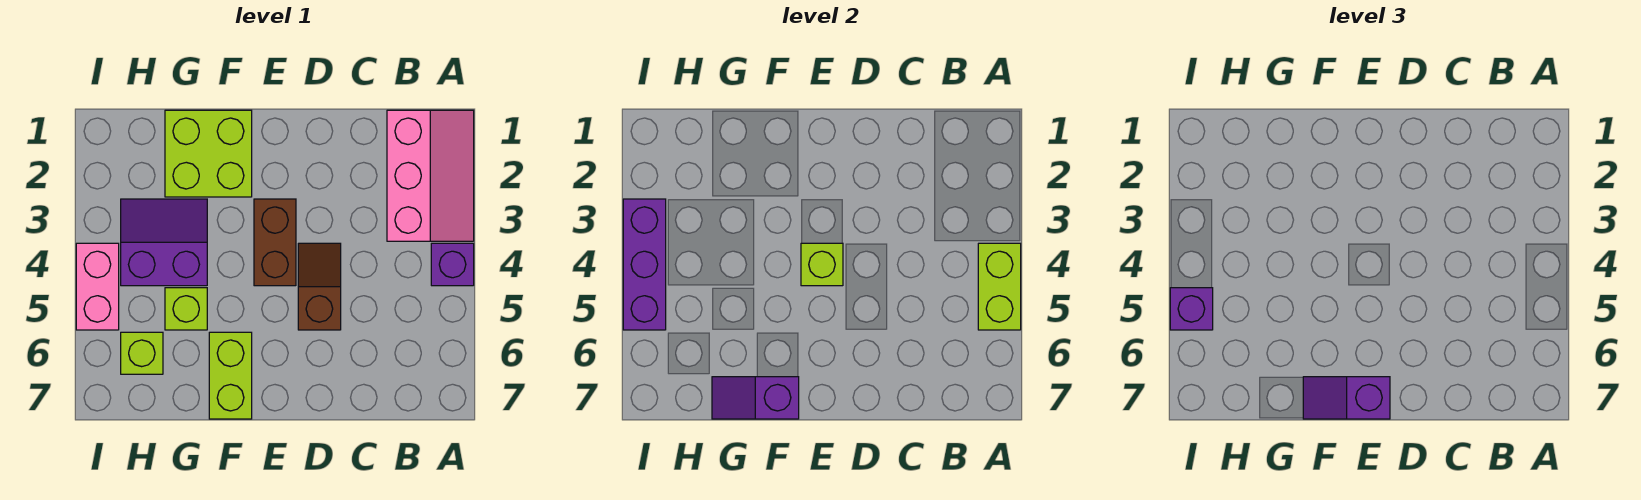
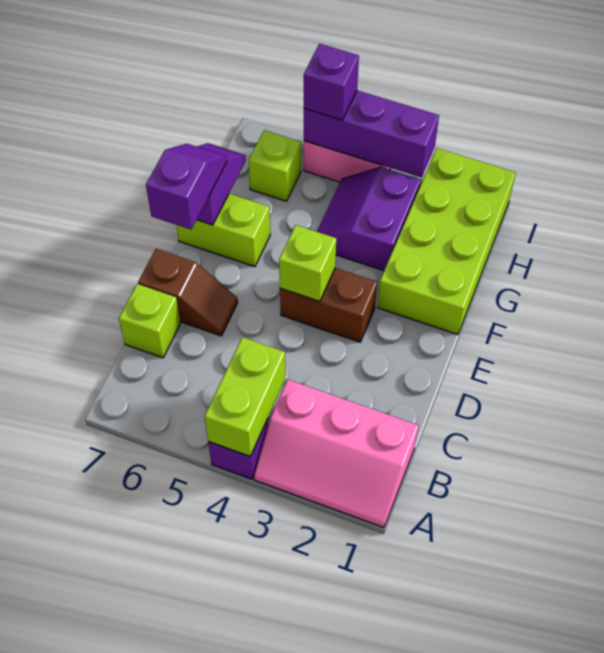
lime brick A4:A5 level 2 -> lime brick A4:B4 level 2
brown slope D4:D5 level 1 top 5 -> brown slope D6:D7 level 1 top 7
lime brick F1:G2 level 1 -> lime brick F1:I2 level 1
purple slope G3:H4 level 1 top 4 -> purple slope G3:H4 level 1 top 3
lime brick G5 level 1 -> lime brick C7 level 1

